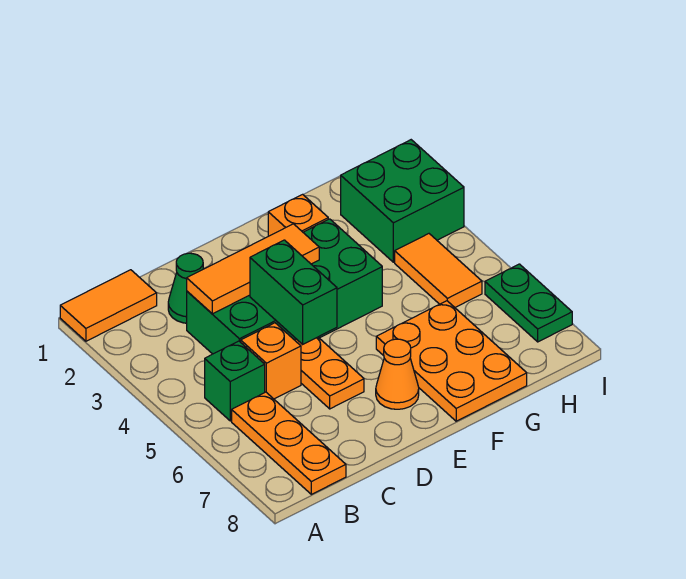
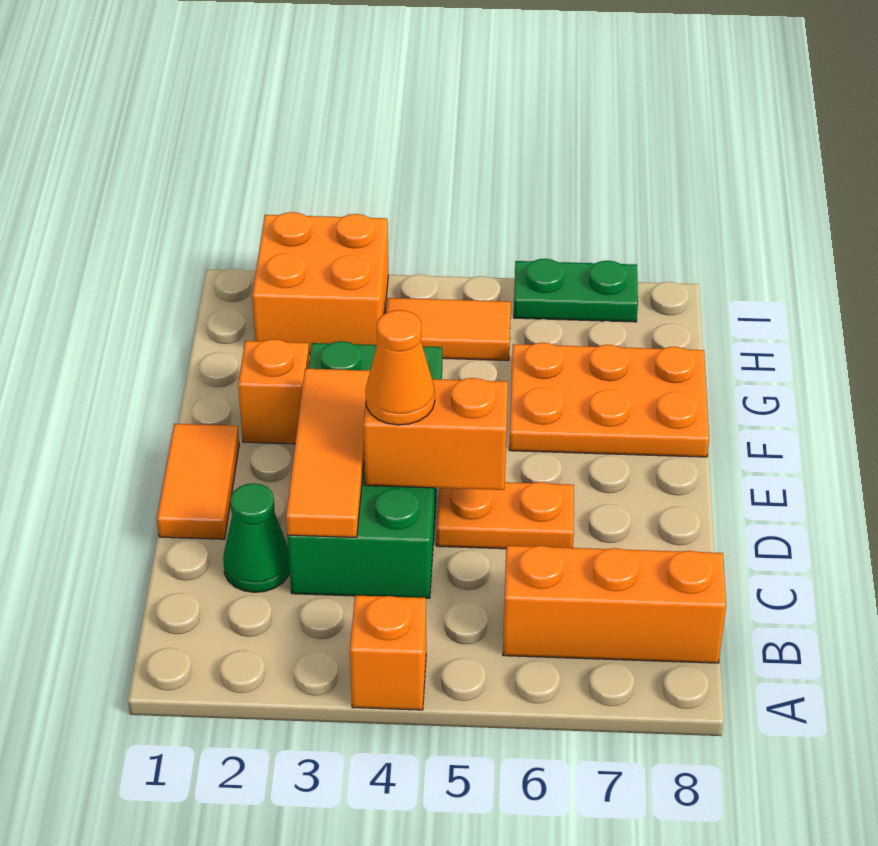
orange tile A1:B1 level 1 -> orange tile D1:E1 level 1
green brick B5 level 1 -> none
orange plate B6:B8 level 1 -> orange brick B6:B8 level 1
orange brick C5 level 1 -> orange brick A4 level 1
green brick D4:D5 level 2 -> orange brick D4:D5 level 2
orange cone E7 level 1 -> orange cone D4 level 3
green brick H2:I3 level 1 -> orange brick H2:I3 level 1

